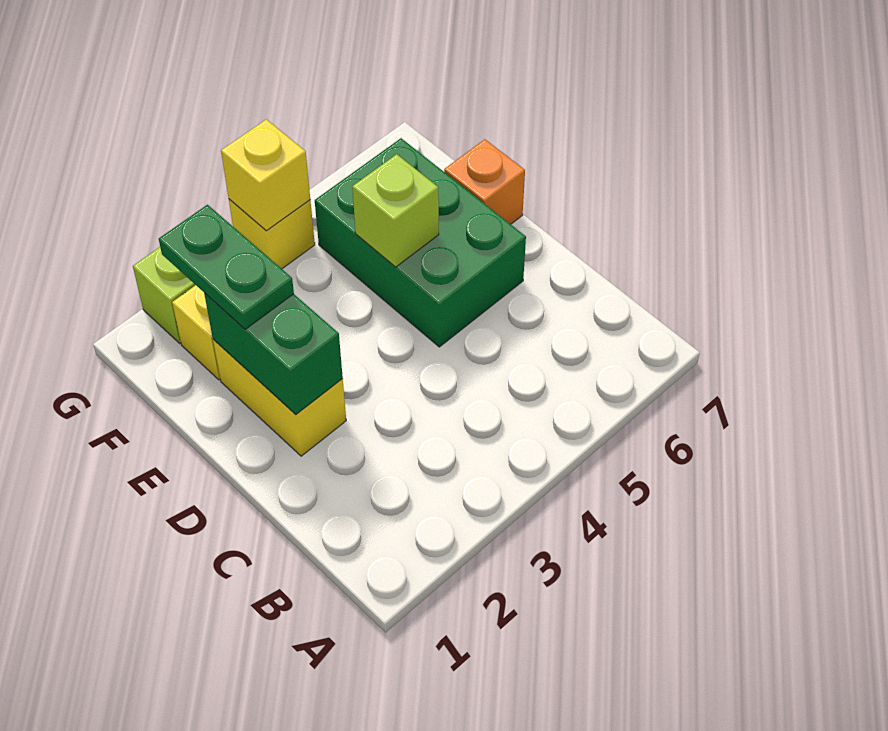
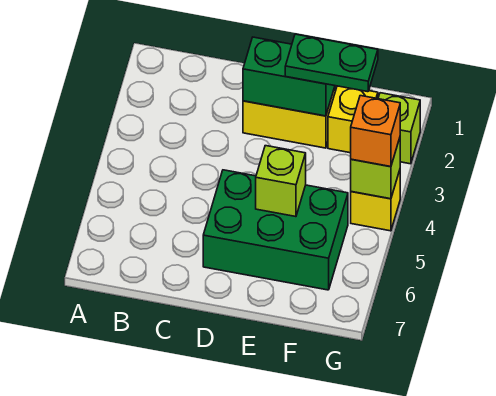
orange brick E7 level 1 -> orange brick G4 level 3
yellow brick G4 level 2 -> lime brick G4 level 2

